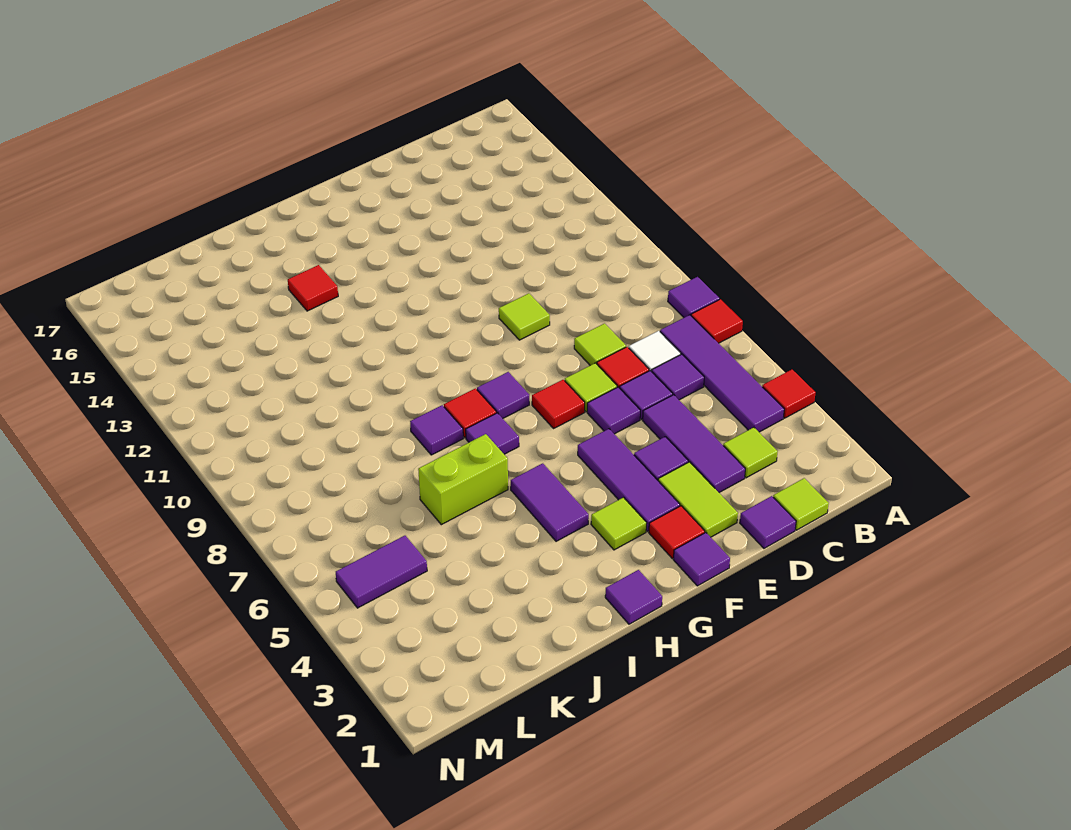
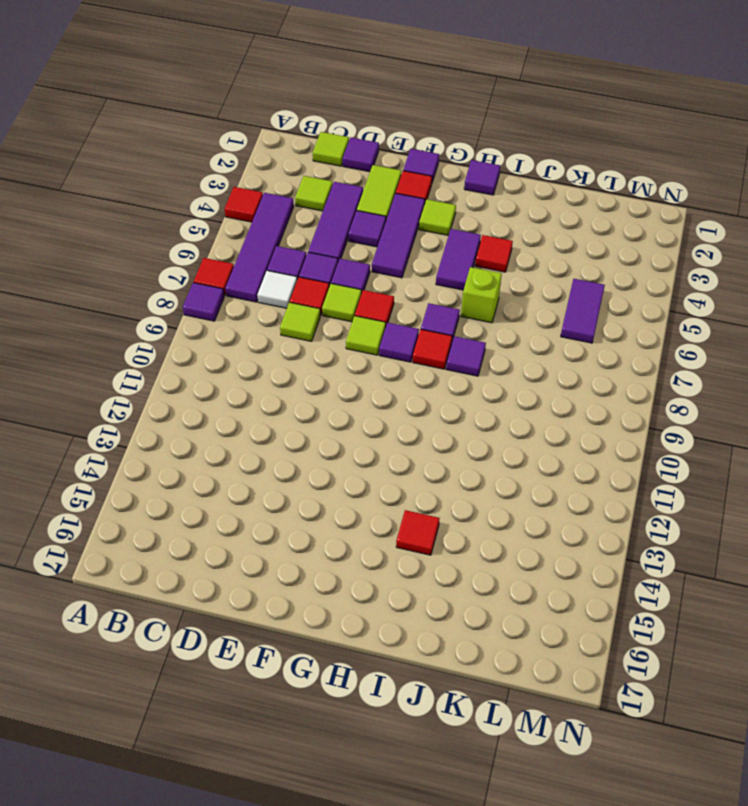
lime tile E10 level 1 -> lime tile F8 level 1
none -> red tile I4 level 1
lime brick I6:J6 level 1 -> lime brick I6 level 1
purple tile L5:M5 level 1 -> purple tile L5:L6 level 1

